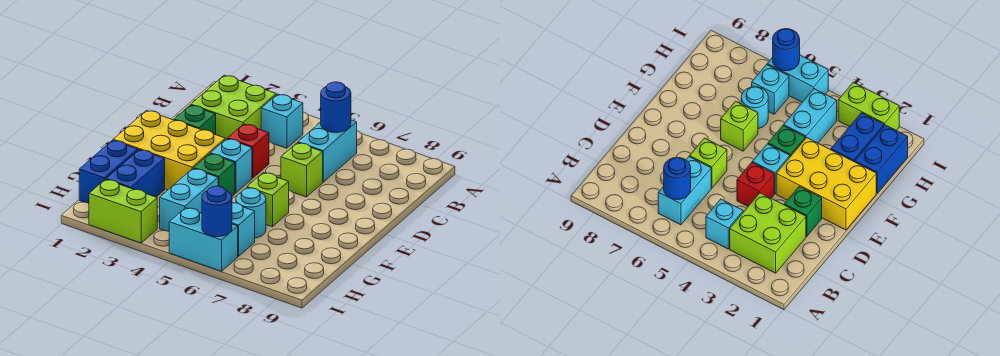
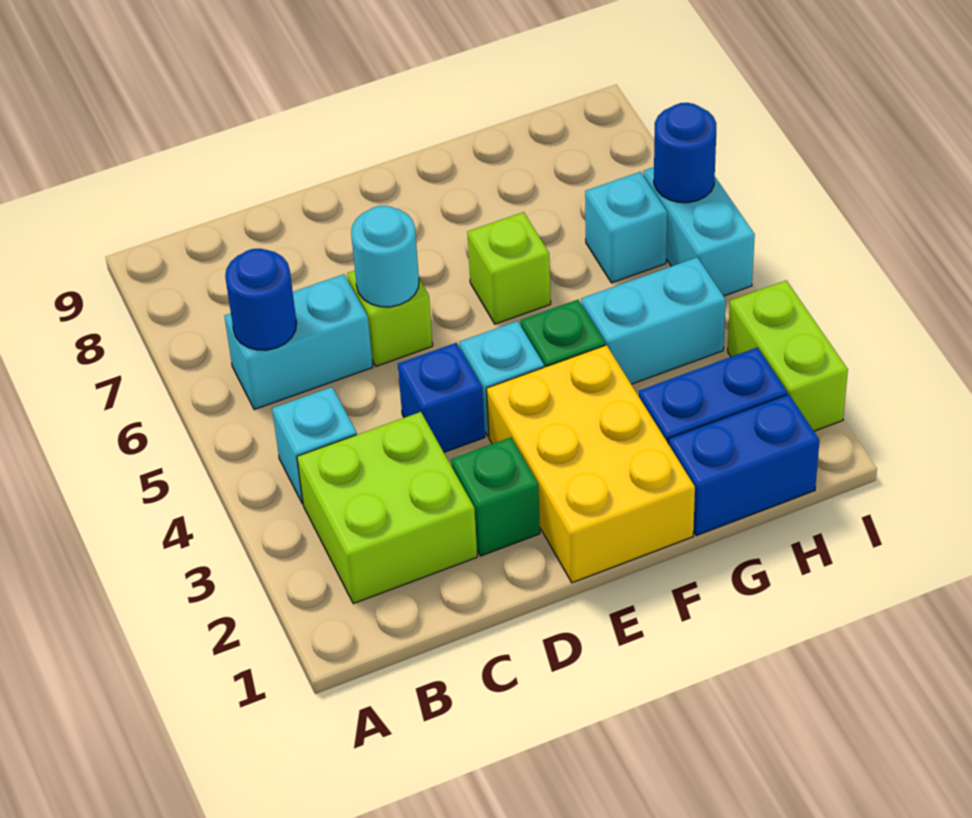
red brick D4 level 1 -> blue brick D4 level 1
cyan round brick G6 level 1 -> cyan round brick D6 level 2

